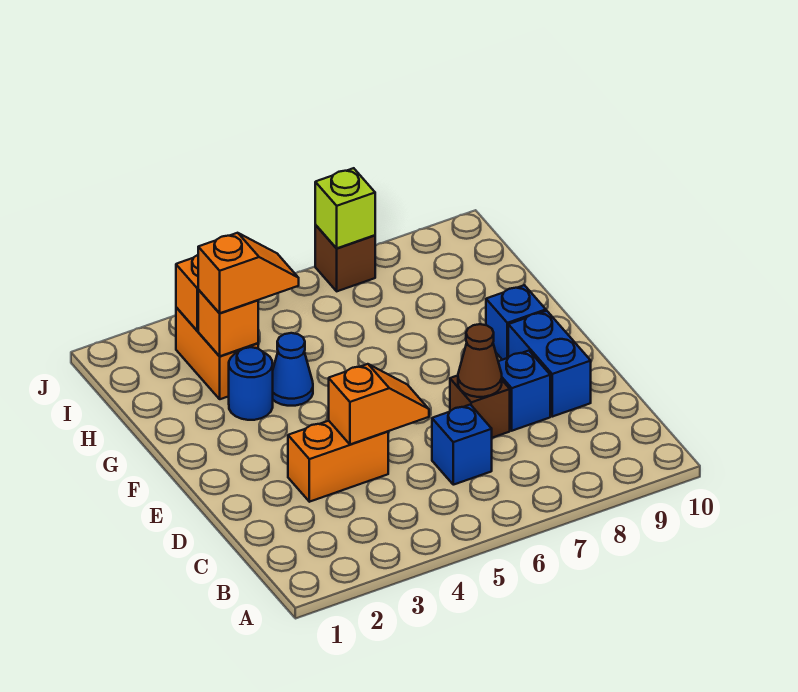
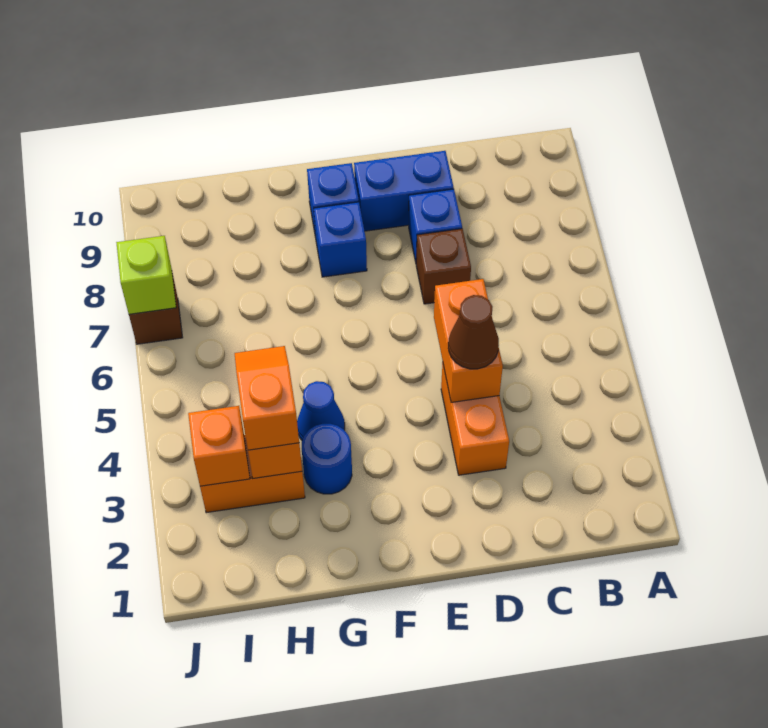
blue brick C6 level 1 -> blue brick F8 level 1
orange slope D4:D5 level 2 top 4 -> orange brick D4:D5 level 2
brown cone D7 level 2 -> brown cone D4 level 3

